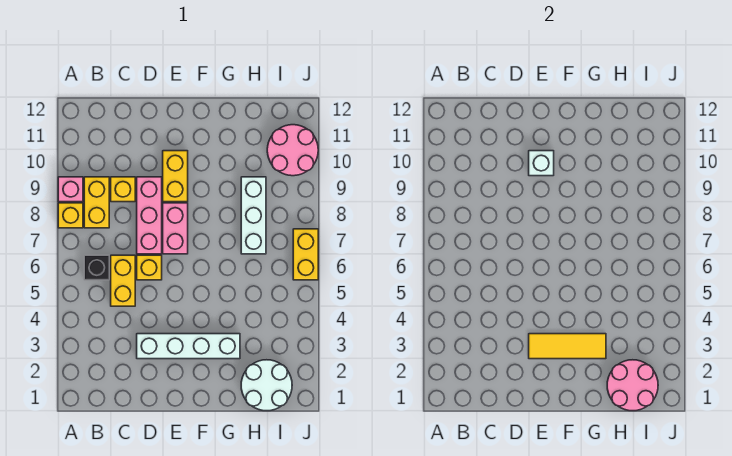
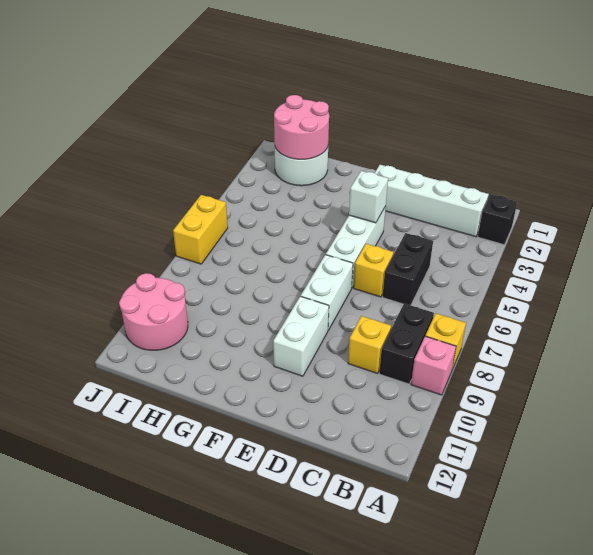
black brick B6 level 1 -> black brick A2 level 1
yellow brick B8:B9 level 1 -> black brick B8:B9 level 1
yellow brick C5:C6 level 1 -> black brick C5:C6 level 1
white brick D3:G3 level 1 -> white brick B2:E2 level 1
pink brick D7:D9 level 1 -> none
yellow tile E3:G3 level 2 -> none
pink brick E7:E8 level 1 -> white brick E7:E8 level 1
yellow brick E9:E10 level 1 -> white brick E9:E10 level 1
white brick E10 level 2 -> white brick E4 level 2
white brick H7:H9 level 1 -> white brick E4:E6 level 1

